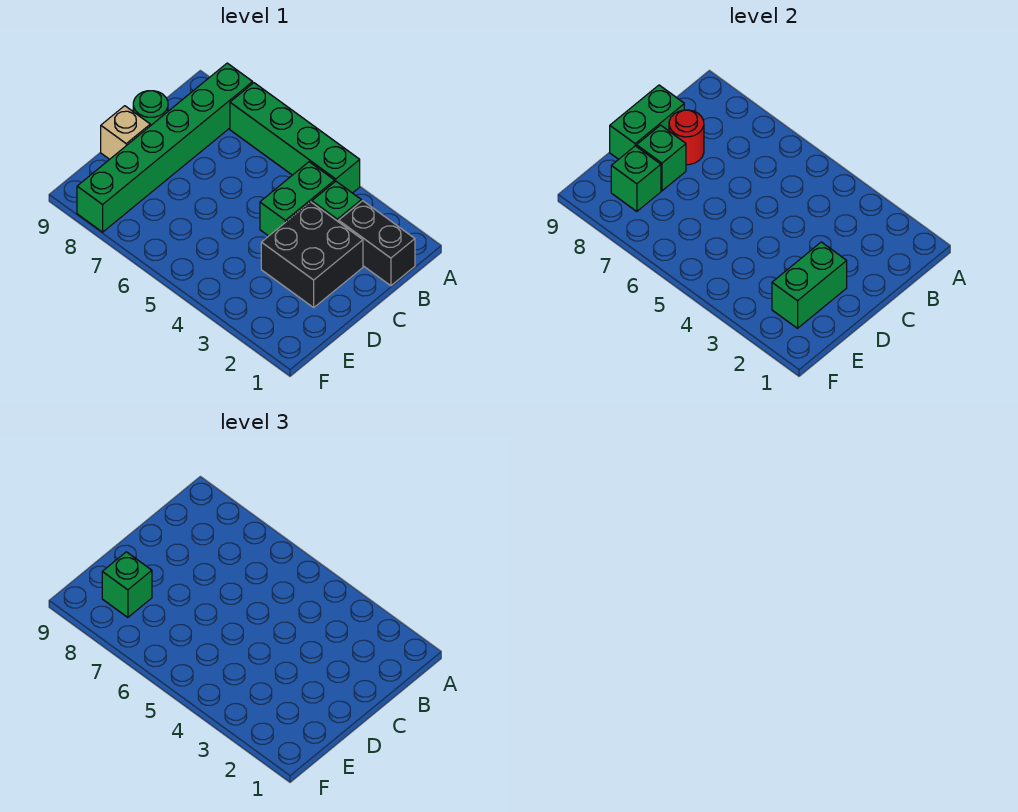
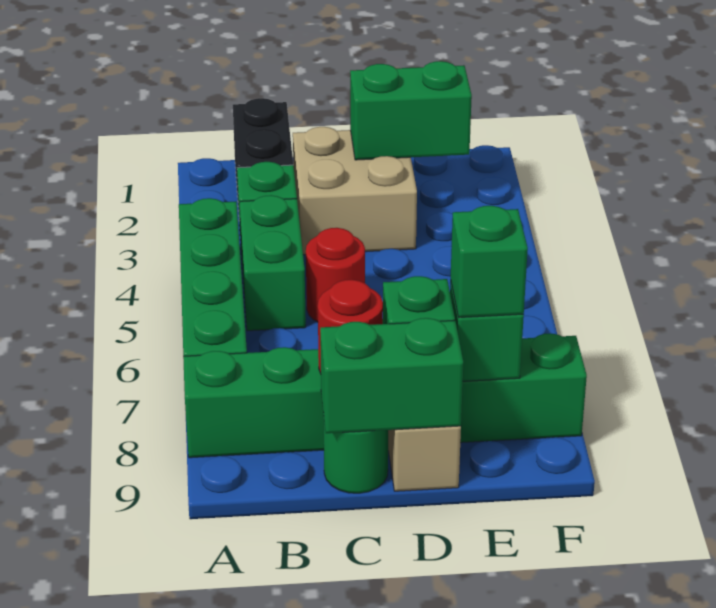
green brick B4:C4 level 1 -> green brick B4:B5 level 1
black brick C2:D3 level 1 -> tan brick C2:D3 level 1
none -> red round brick C5 level 1

